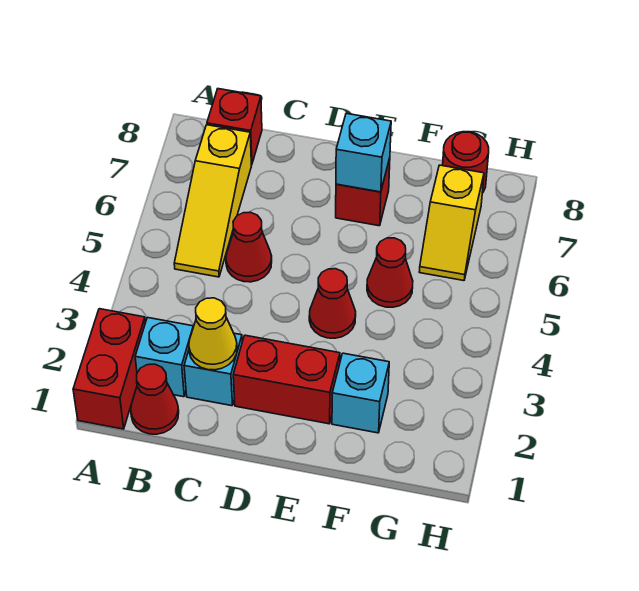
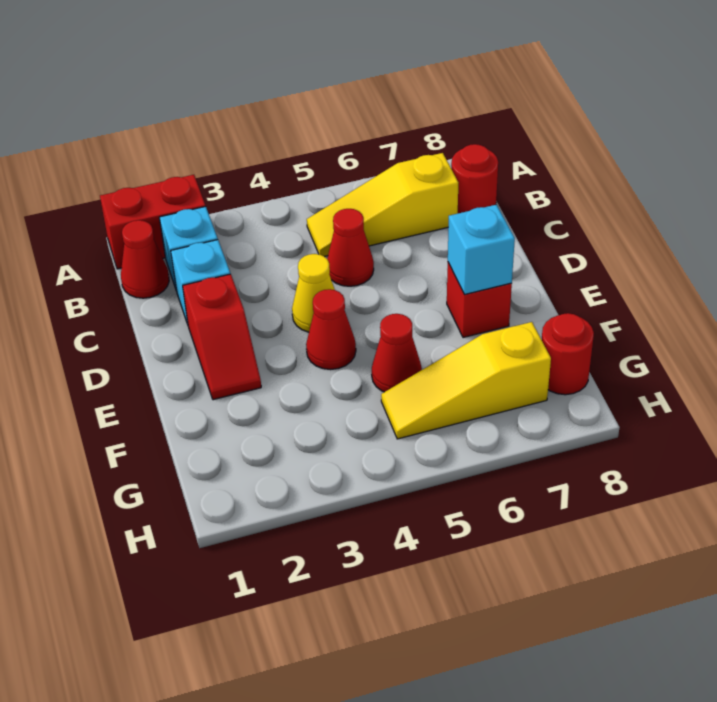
red brick B8 level 1 -> red round brick B8 level 1
yellow cone C2 level 2 -> yellow cone D4 level 1
red brick D2:E2 level 1 -> red slope D2:E2 level 1 top D
cyan brick F2 level 1 -> none
yellow slope G6:G7 level 1 top 7 -> yellow slope G5:G7 level 1 top 7

